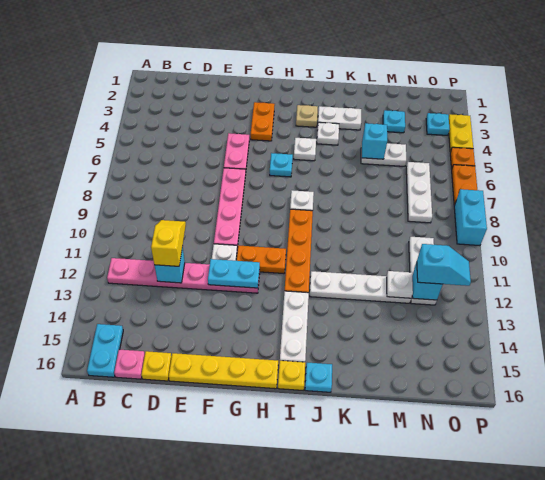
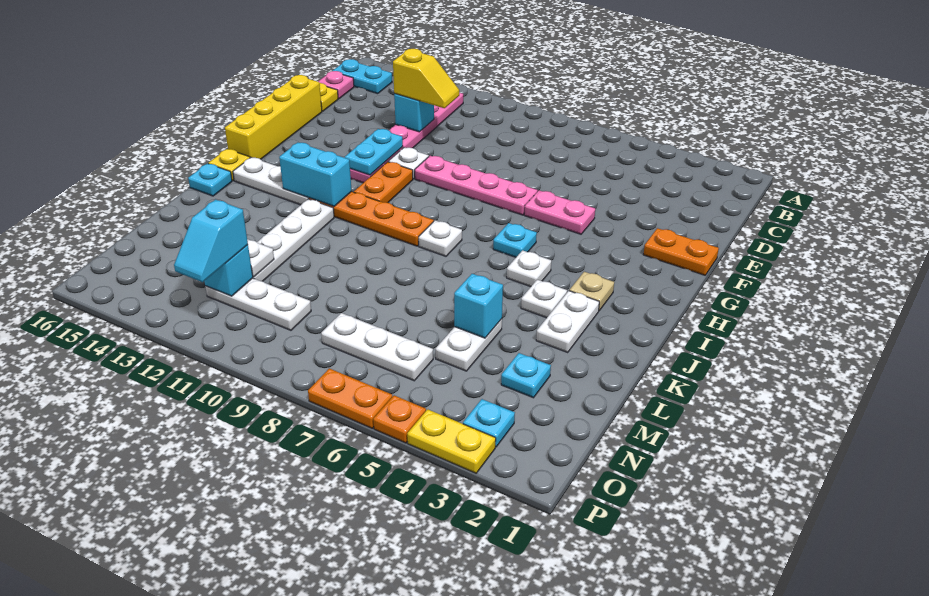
yellow plate E16:H16 level 1 -> yellow brick E16:H16 level 1
orange plate G3:G4 level 1 -> orange plate F1:F2 level 1
cyan brick P8:P9 level 1 -> cyan brick I12:I13 level 2

